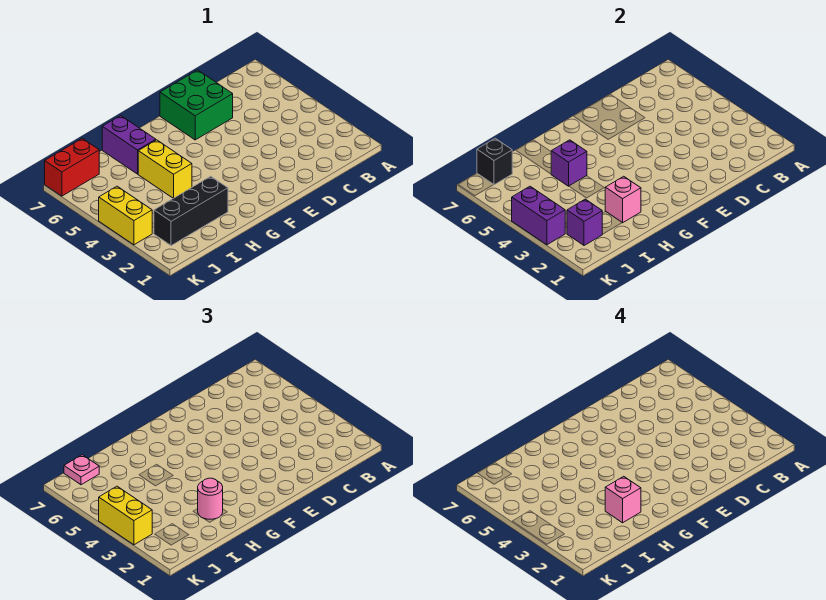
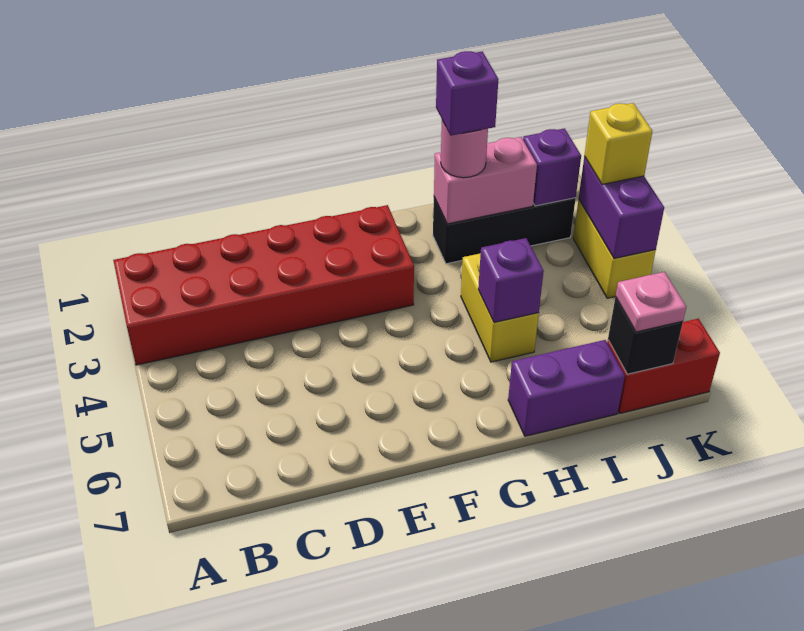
none -> red brick A2:F3 level 1
green brick D6:E7 level 1 -> none
pink brick H2 level 2 -> pink brick H2:I2 level 2
pink brick H2 level 4 -> purple brick H2 level 4
purple brick H6:H7 level 1 -> purple brick H7:I7 level 1
yellow brick K3:K4 level 3 -> yellow brick K3 level 3

